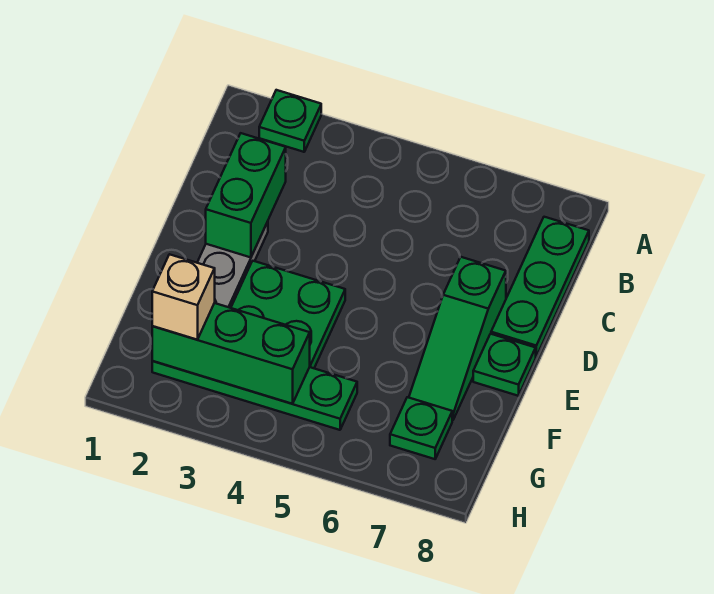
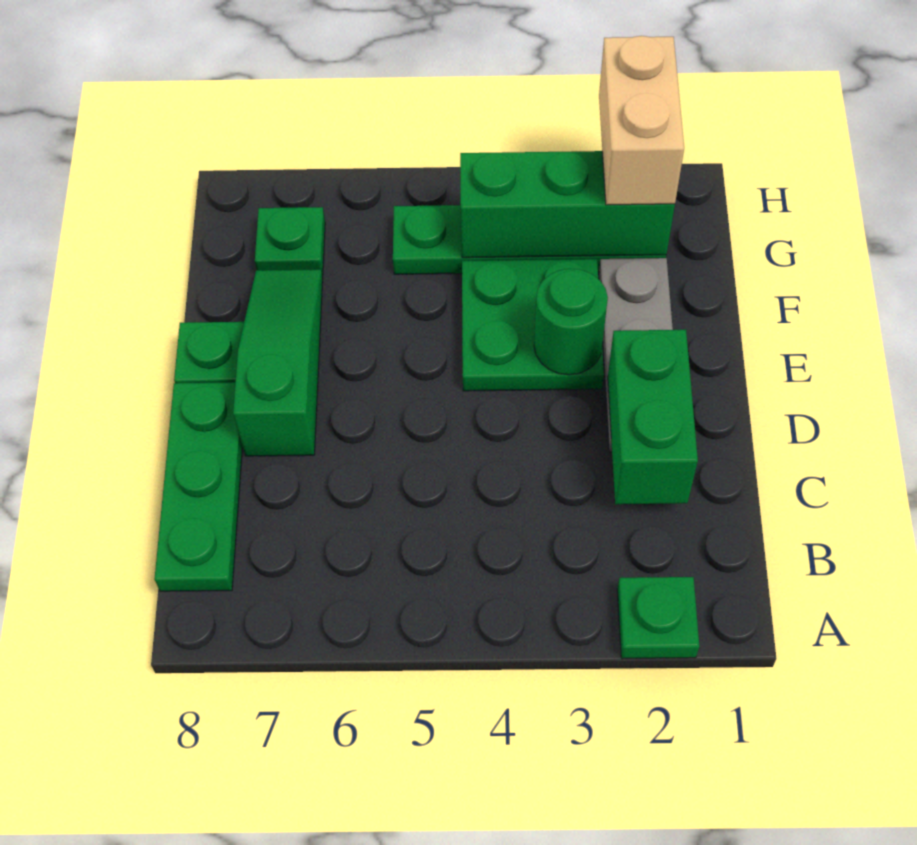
none -> green round brick E3 level 2
tan brick G2 level 3 -> tan brick G2:H2 level 3

